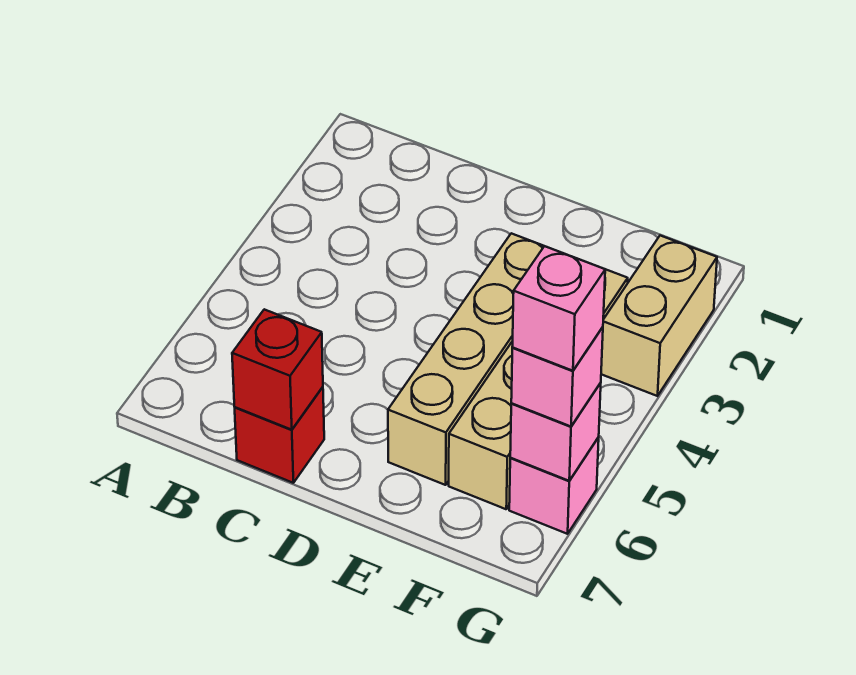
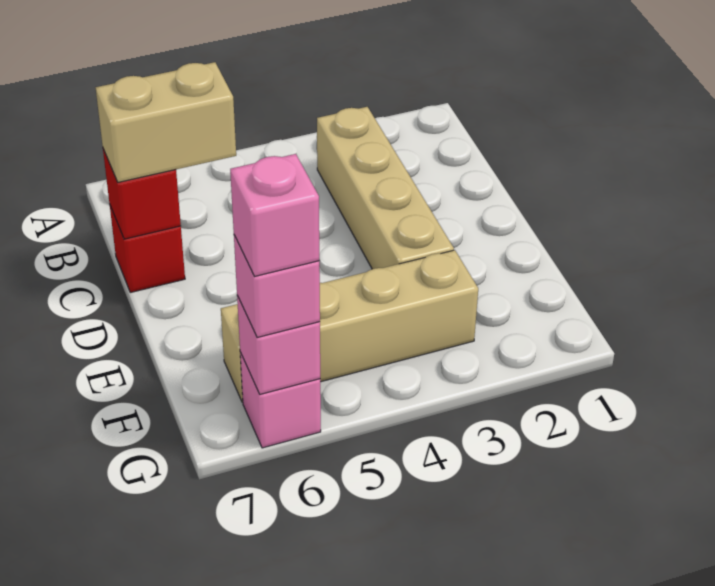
tan brick E3:E6 level 1 -> tan brick B3:E3 level 1
tan brick G2:G3 level 1 -> tan brick C6:C7 level 3

